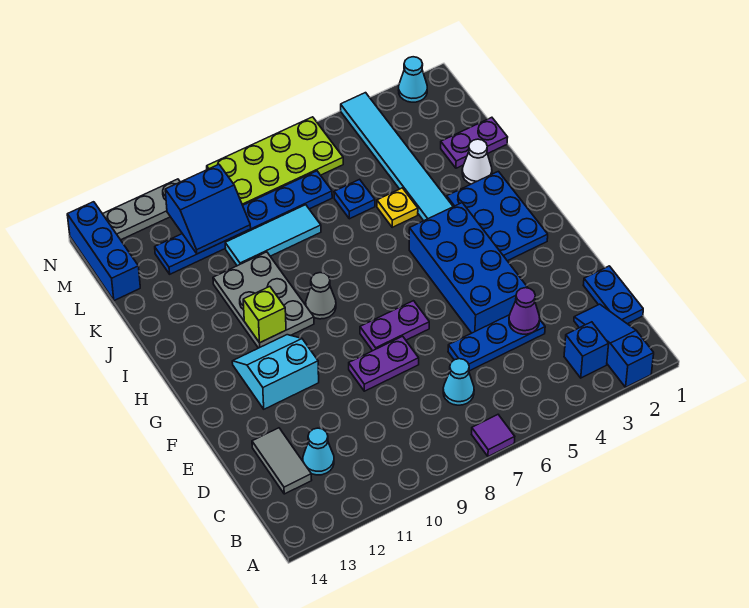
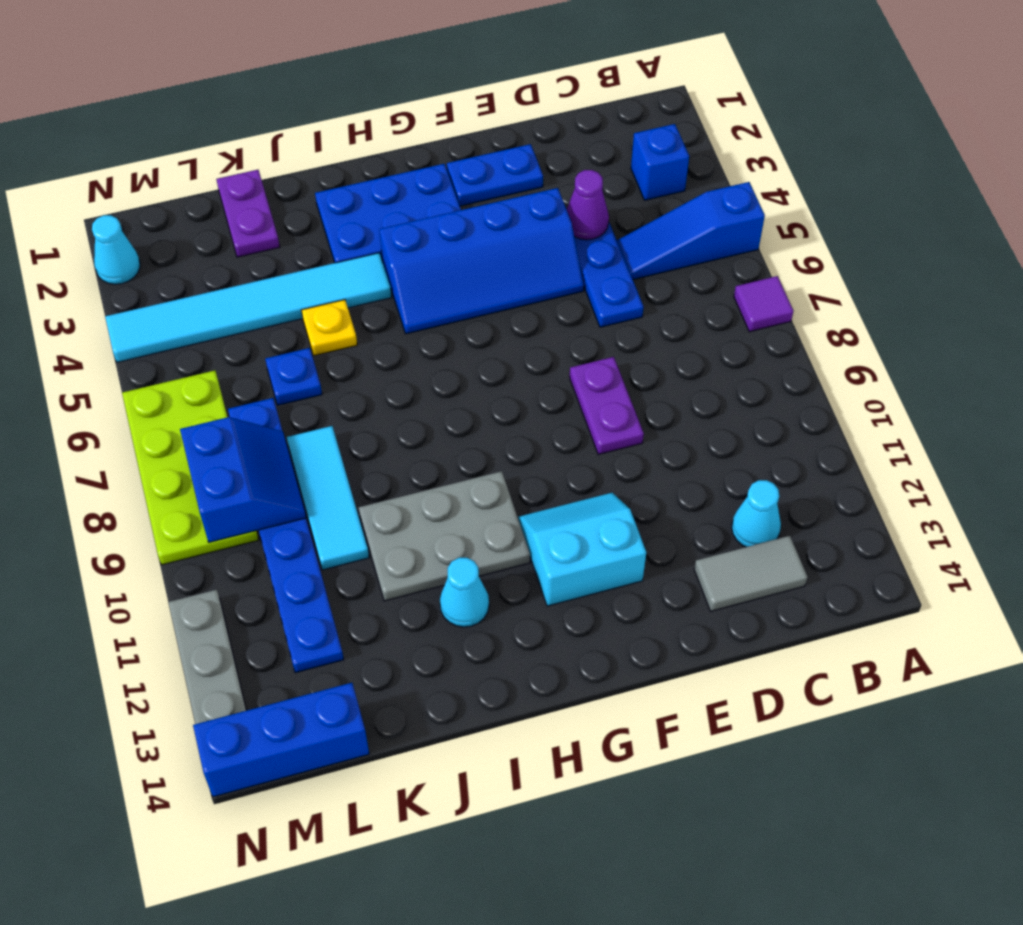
blue slope A2:C2 level 1 top A -> blue slope A5:C5 level 1 top A
blue plate C1:D1 level 1 -> blue plate E2:F2 level 1
cyan cone C7 level 1 -> cyan cone I12 level 1
blue brick E4:H5 level 1 -> blue slope E4:H5 level 1 top 4
purple plate F7:F8 level 1 -> none
cyan slope F11:G12 level 1 top F -> cyan slope F11:G12 level 1 top 12
grey cone H9 level 1 -> none
lime brick H11 level 2 -> none
white cone J2 level 1 -> none
blue slope L10:M11 level 2 top M -> blue slope L8:M9 level 2 top M

